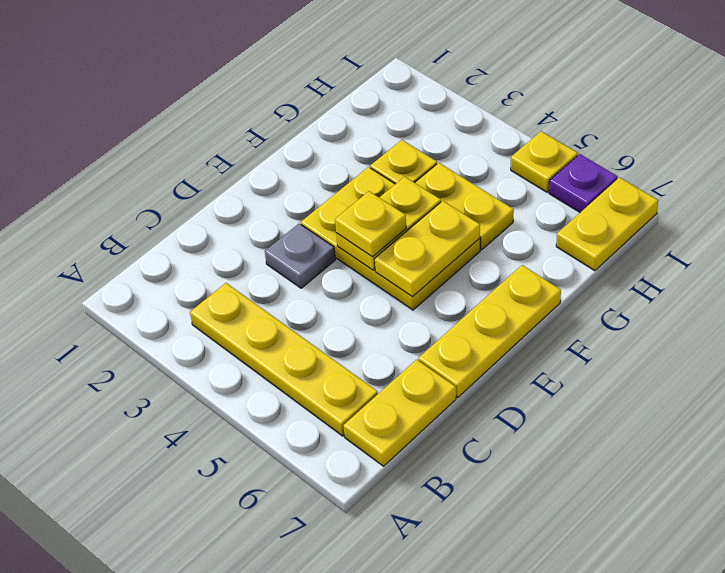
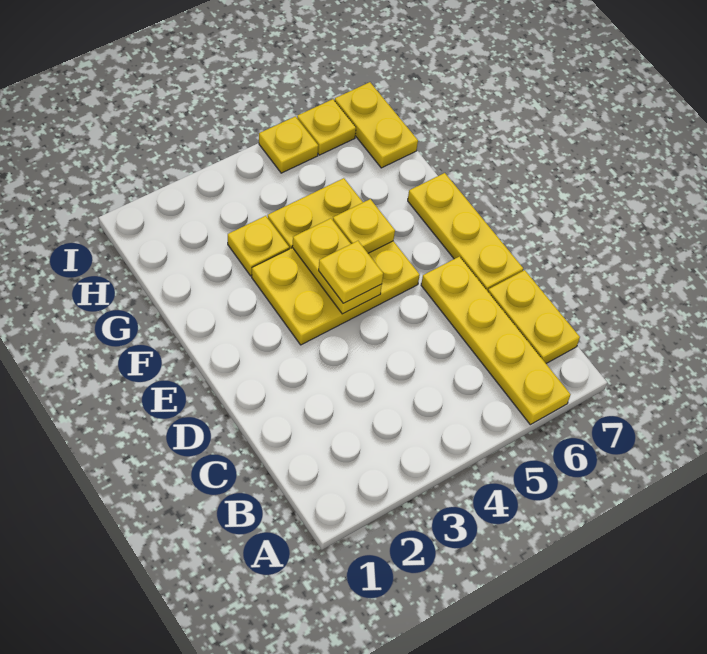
yellow plate B3:B6 level 1 -> yellow plate A6:D6 level 1
grey plate D3 level 1 -> none
yellow plate E5:F5 level 2 -> yellow plate F5 level 2
purple plate I6 level 1 -> yellow plate I6 level 1

